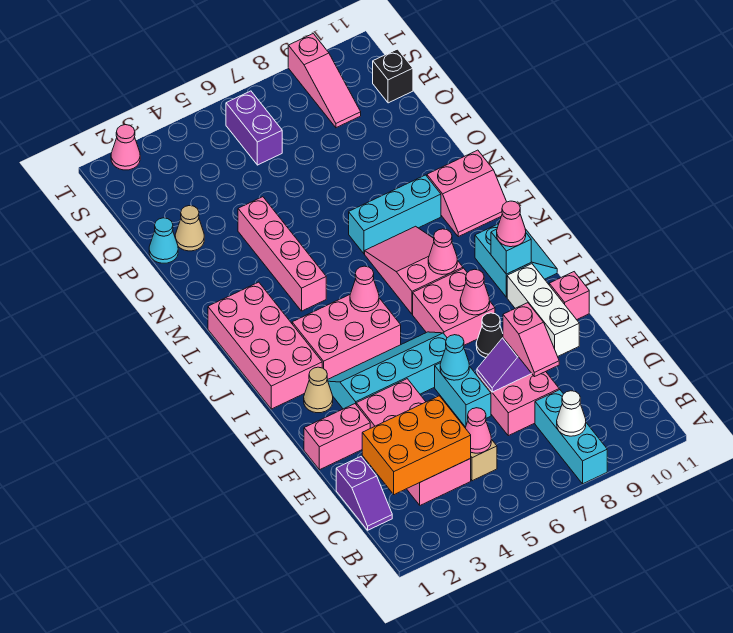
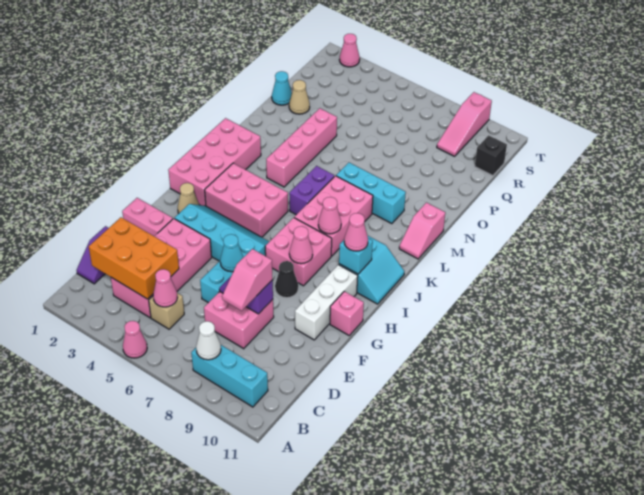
cyan brick A8:C8 level 1 -> cyan brick B8:B10 level 1
pink cone J5 level 2 -> pink cone A5 level 1
pink slope J7:L8 level 1 top J -> pink brick J7:L8 level 1
pink slope L10:M11 level 1 top M -> pink slope L11:M11 level 1 top M
purple brick R6:S6 level 1 -> purple brick K6:L6 level 1

